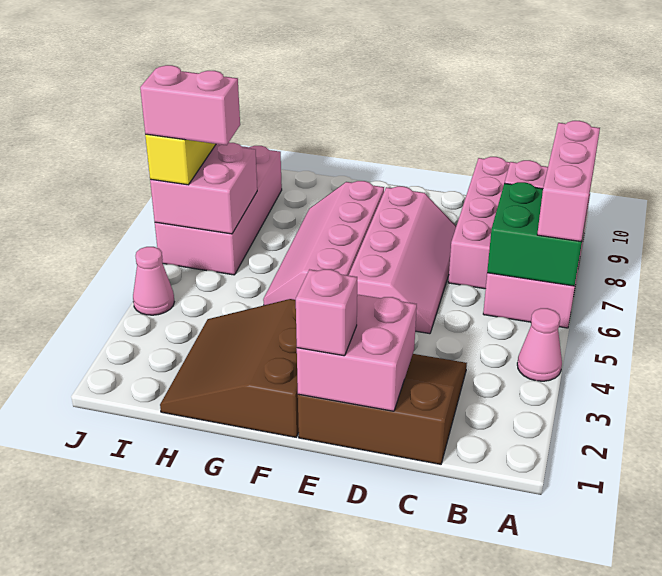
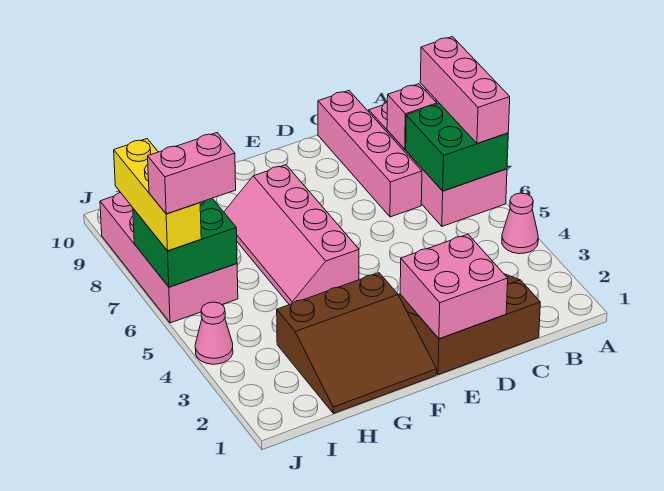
pink slope D5:E8 level 1 top E -> none
pink brick E1 level 3 -> none
brown slope F1:H3 level 1 top F -> brown slope F1:H3 level 1 top 3
pink brick I6:J7 level 2 -> green brick I6:J7 level 2

